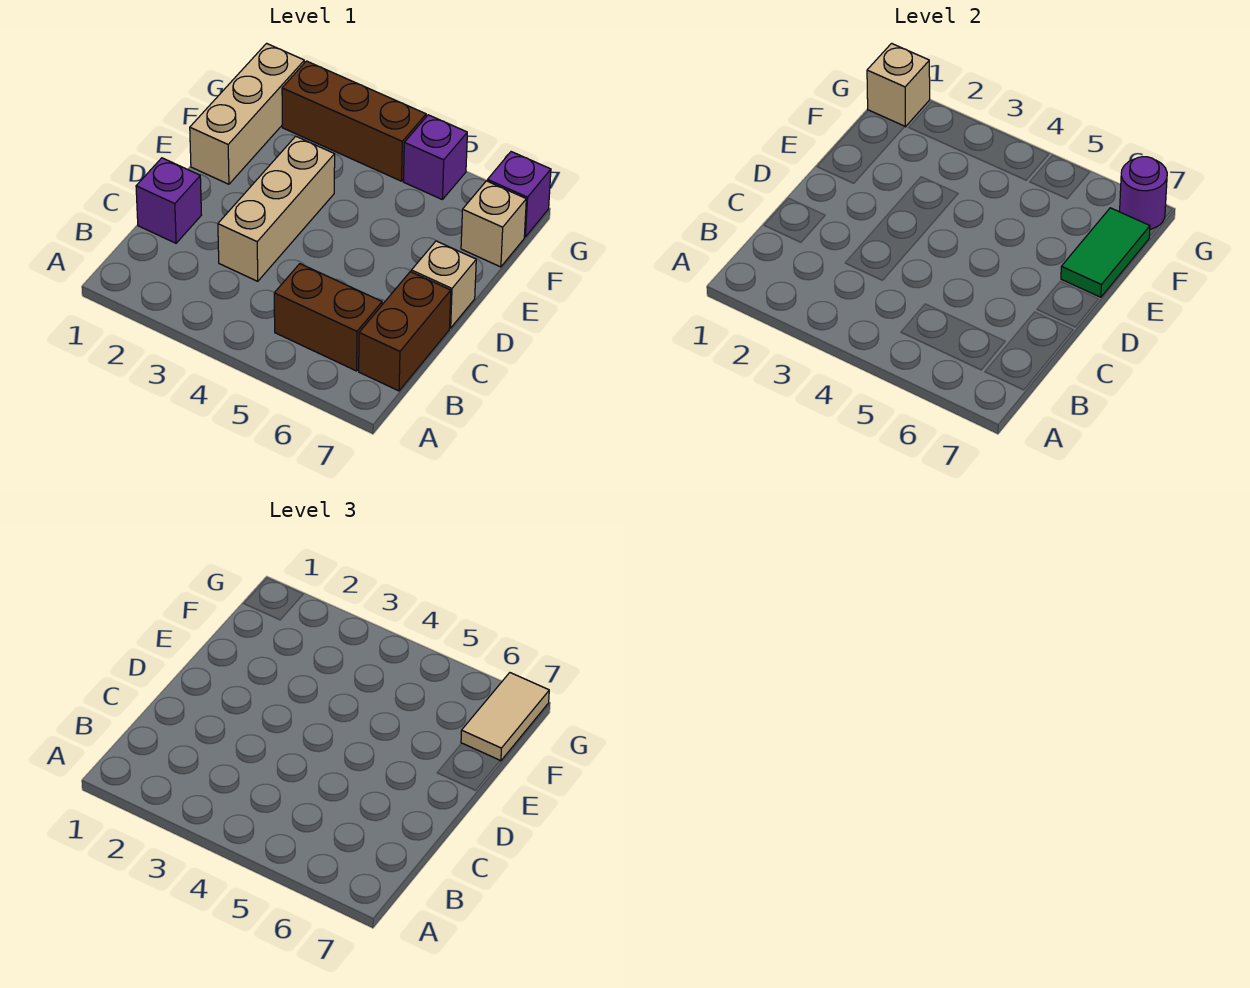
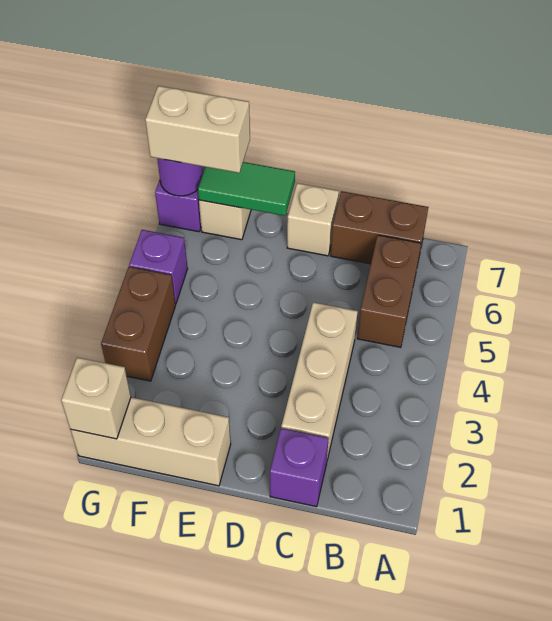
tan brick C3:E3 level 1 -> tan brick C2:C4 level 1
tan tile F7:G7 level 3 -> tan brick F7:G7 level 3
brown brick G2:G4 level 1 -> brown brick G3:G4 level 1

